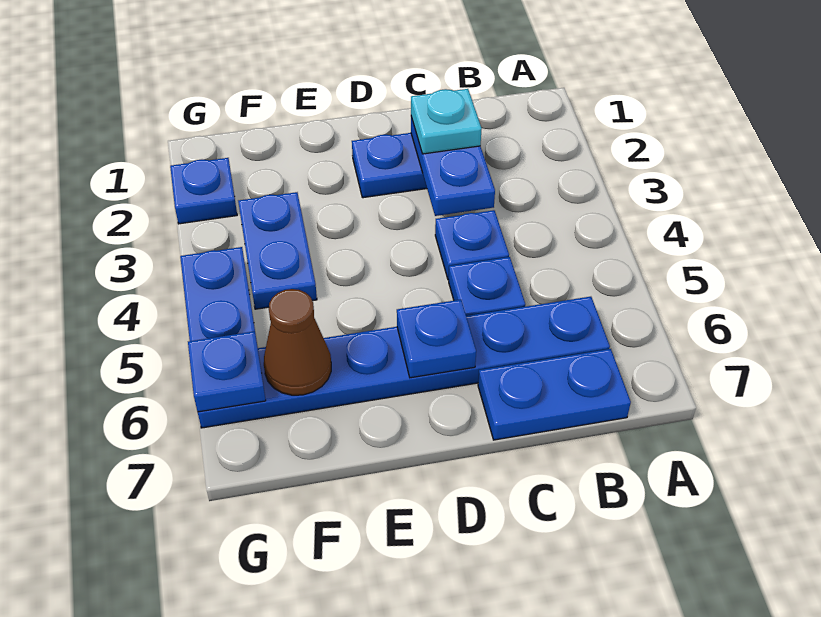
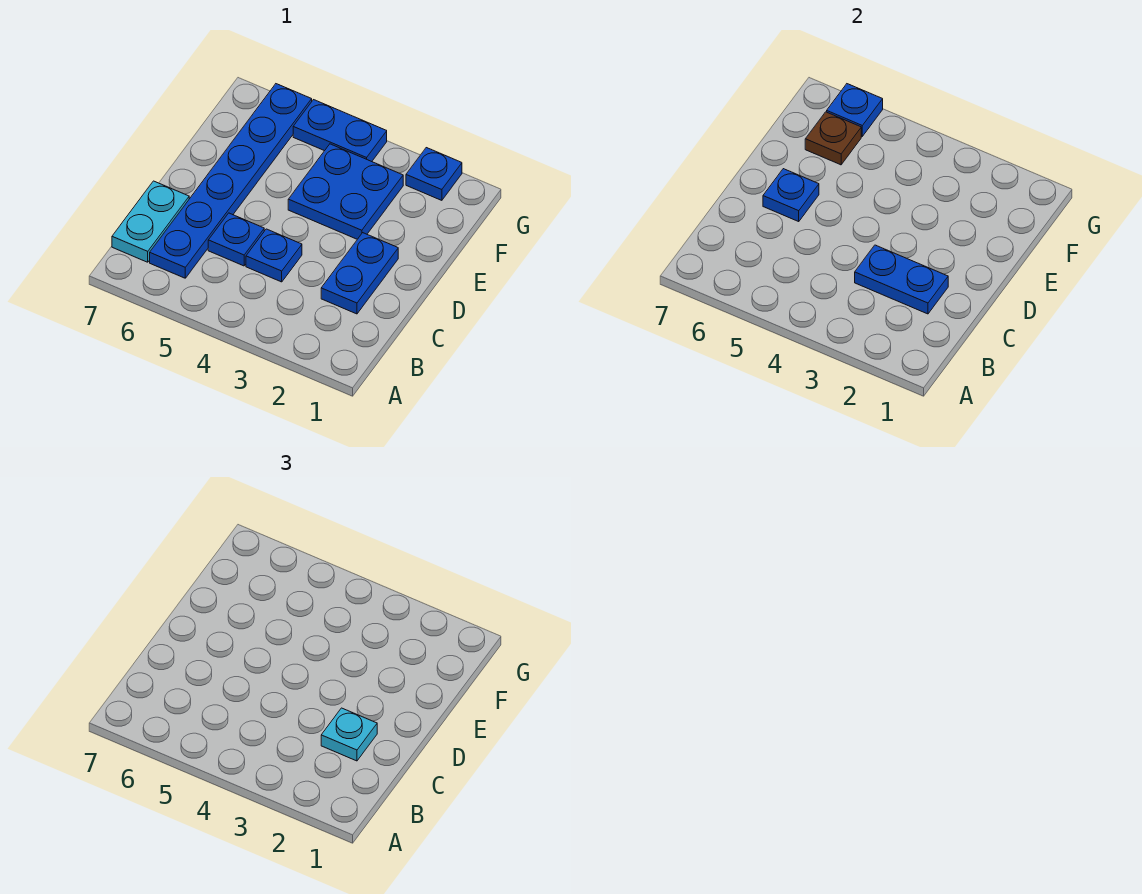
blue plate B7:C7 level 1 -> cyan plate B7:C7 level 1
blue plate F3:F4 level 1 -> blue plate E3:F4 level 1
brown cone F6 level 2 -> brown plate F6 level 2

